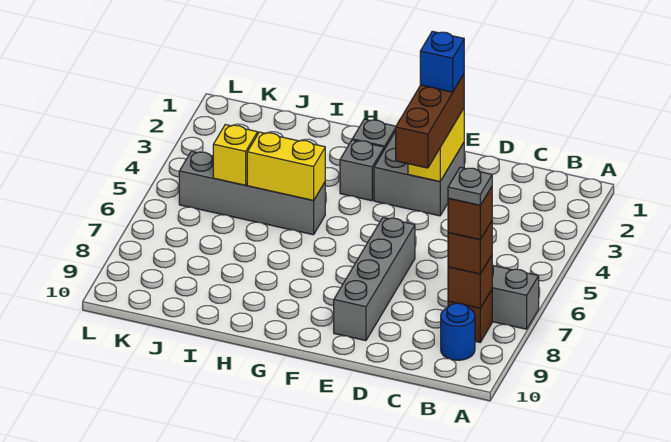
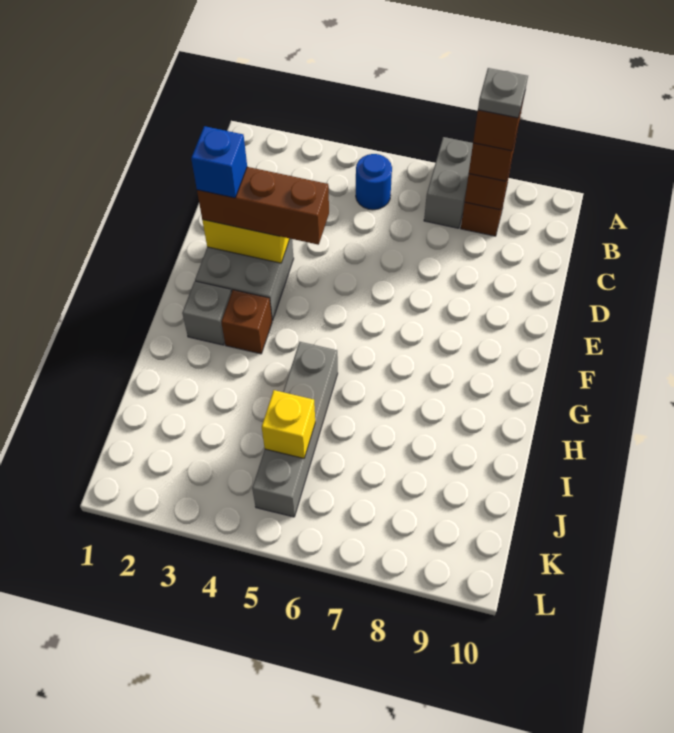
blue round brick B9 level 1 -> blue round brick B5 level 1
grey brick E6:E9 level 1 -> none
grey brick G3 level 1 -> brown brick G3 level 1
yellow brick H5:I5 level 2 -> none

